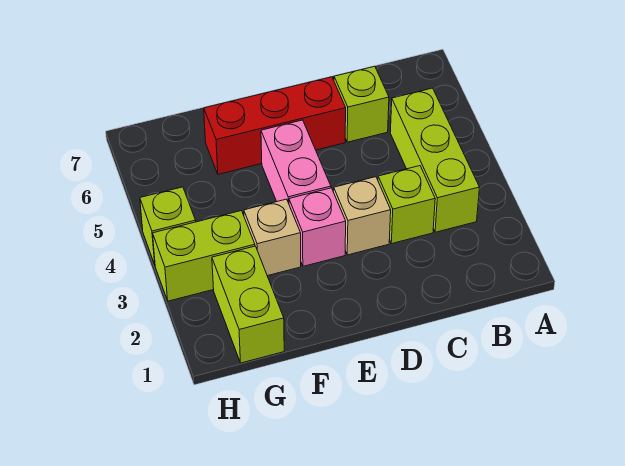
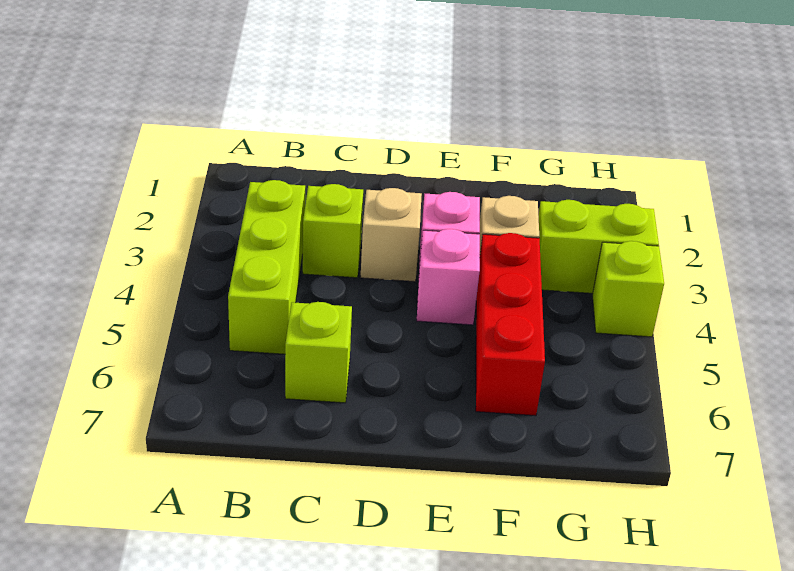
red brick D6:F6 level 1 -> red brick F4:F6 level 1
pink brick E4:E5 level 1 -> pink brick E4 level 1
lime brick G1:G2 level 1 -> none

